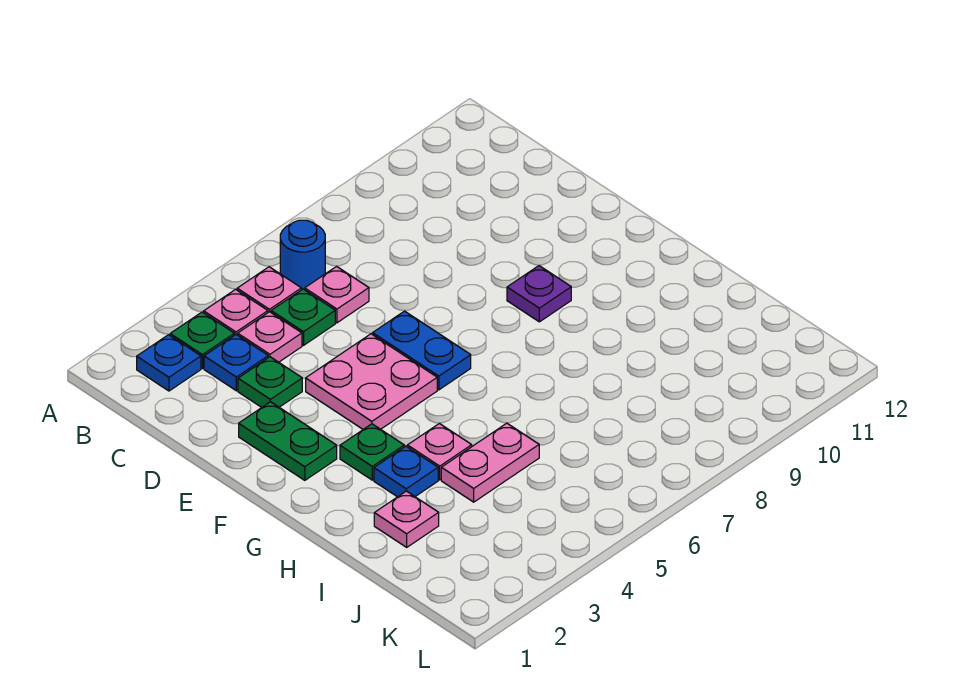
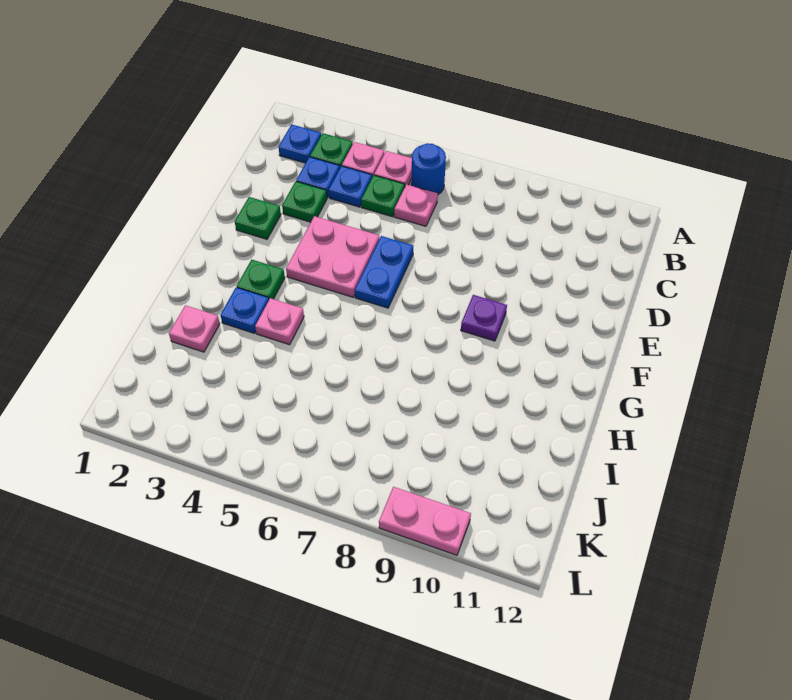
pink plate C4 level 1 -> blue plate C4 level 1
green plate E2:F2 level 1 -> green plate E2 level 1
pink plate I4:I5 level 1 -> pink plate L9:L10 level 1

